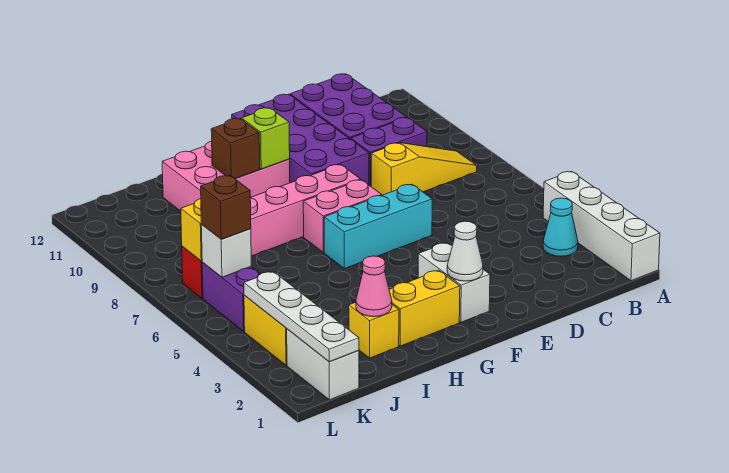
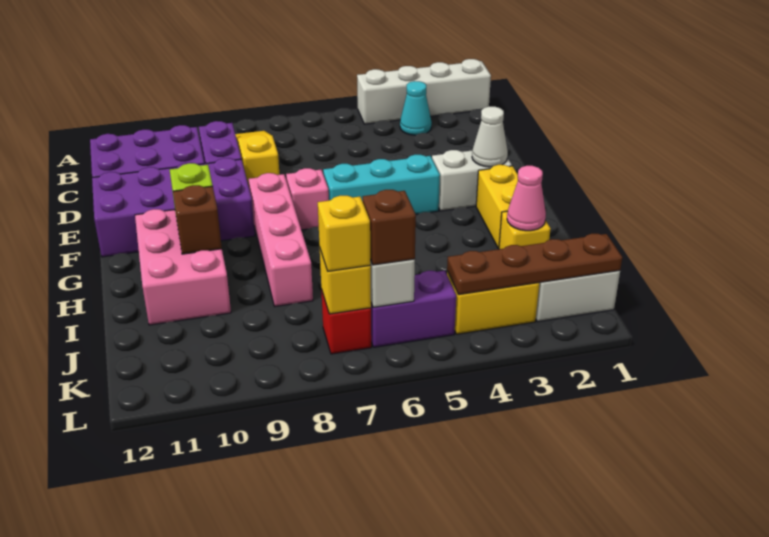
cyan brick E6:G6 level 1 -> cyan brick F4:F6 level 1
pink brick F7:G7 level 1 -> pink brick F7 level 1
white plate K1:K4 level 2 -> brown plate K1:K4 level 2
none -> yellow brick K7 level 3

